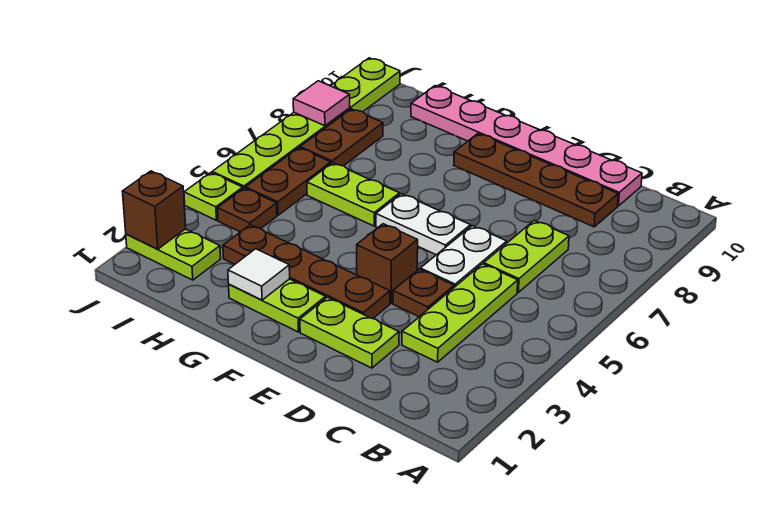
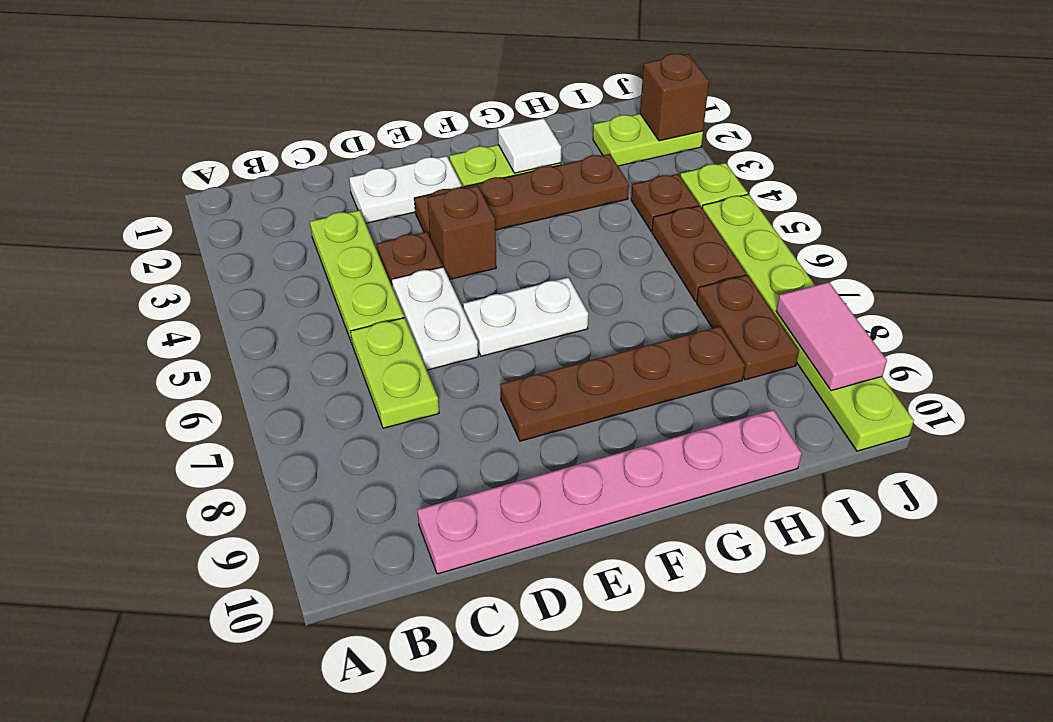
brown plate C9:F9 level 1 -> brown plate E8:H8 level 1
lime plate D2:E2 level 1 -> white plate D2:E2 level 1
lime plate G6:H6 level 1 -> none
pink tile J8 level 2 -> pink tile J8:J9 level 2

